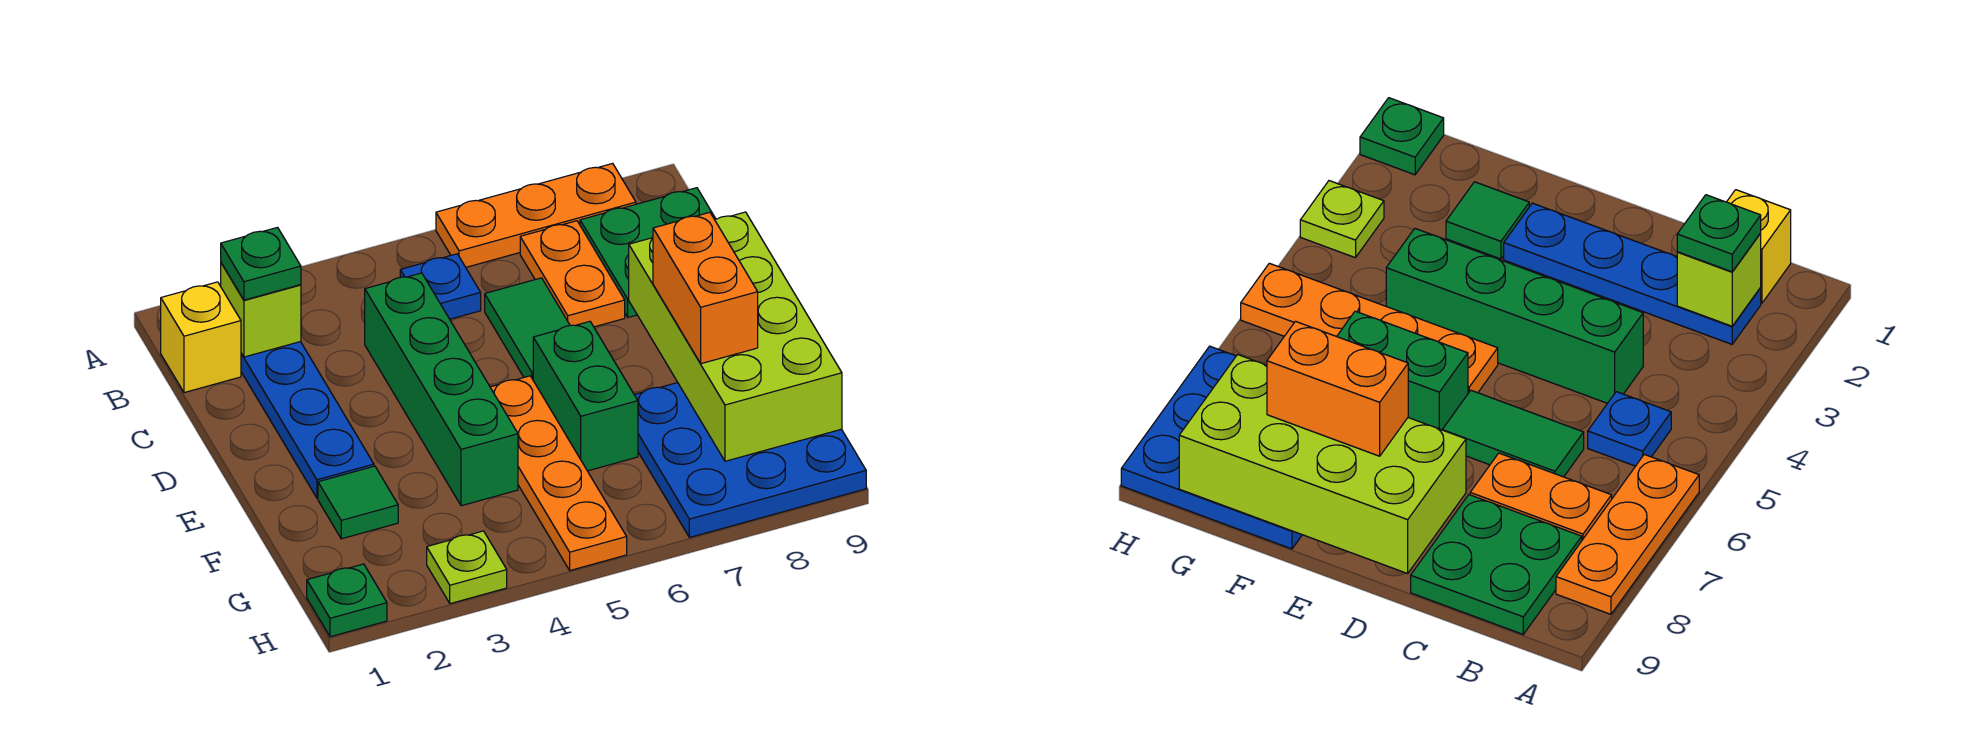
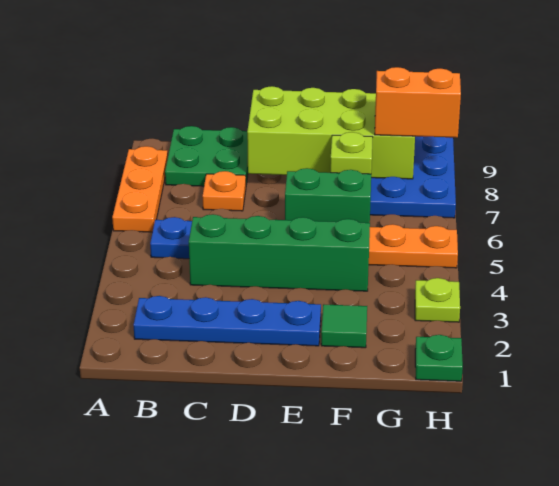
yellow brick B1 level 1 -> none
lime brick B2 level 2 -> lime brick F7 level 2
green plate B2 level 3 -> none
orange plate B7:C7 level 1 -> orange plate C7 level 1
green tile C6:D6 level 1 -> none
orange brick E8:F8 level 3 -> orange brick G8:H8 level 3

